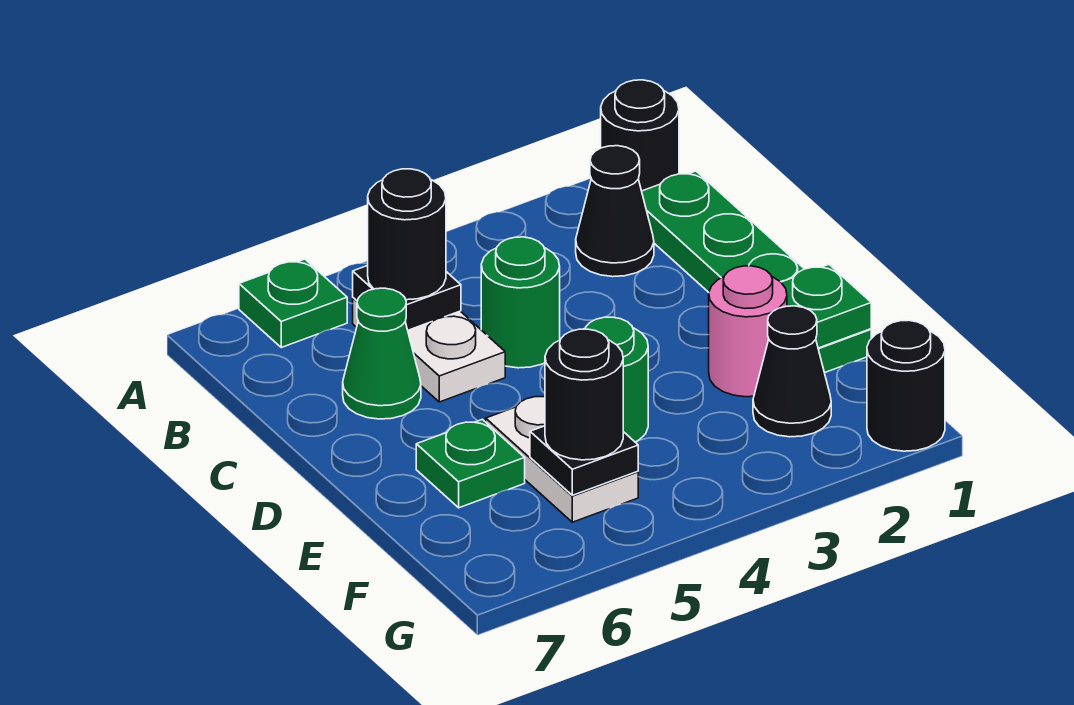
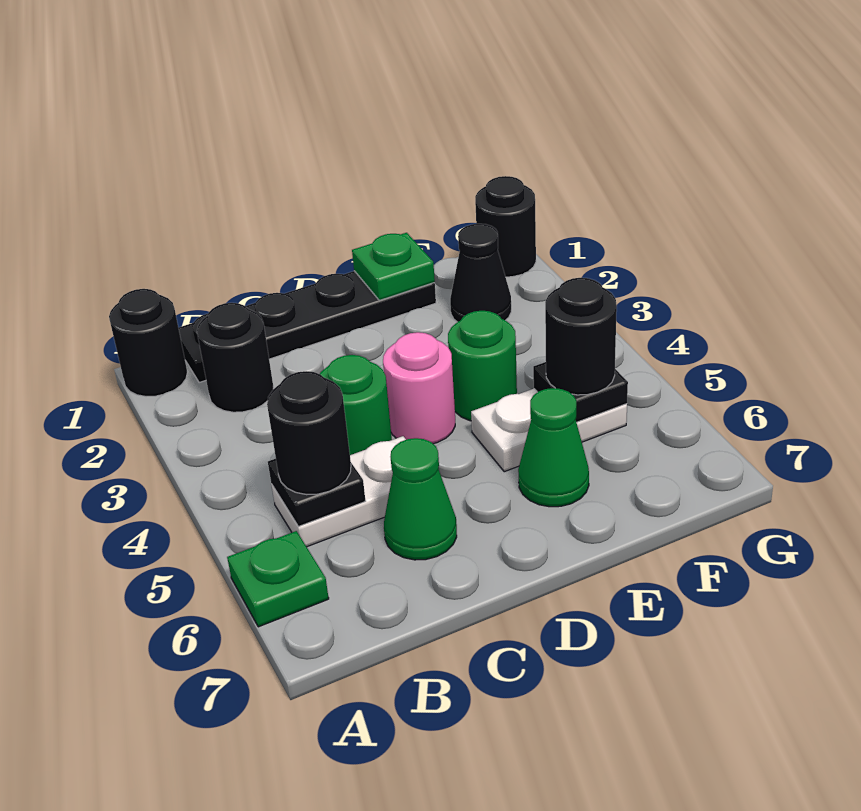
green plate B1:E1 level 1 -> black plate B1:E1 level 1
black cone B2 level 1 -> black round brick B2 level 1
pink round brick E2 level 1 -> pink round brick D4 level 1
green plate E6 level 1 -> green cone E6 level 1

